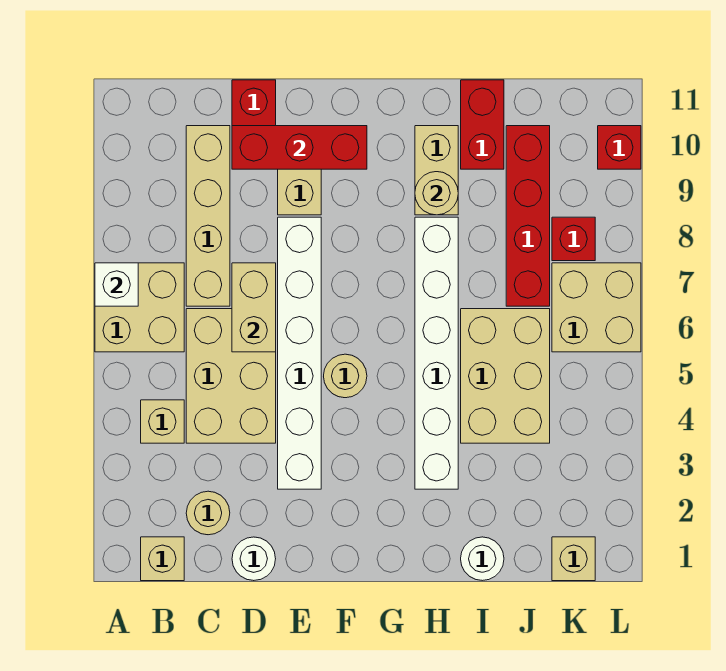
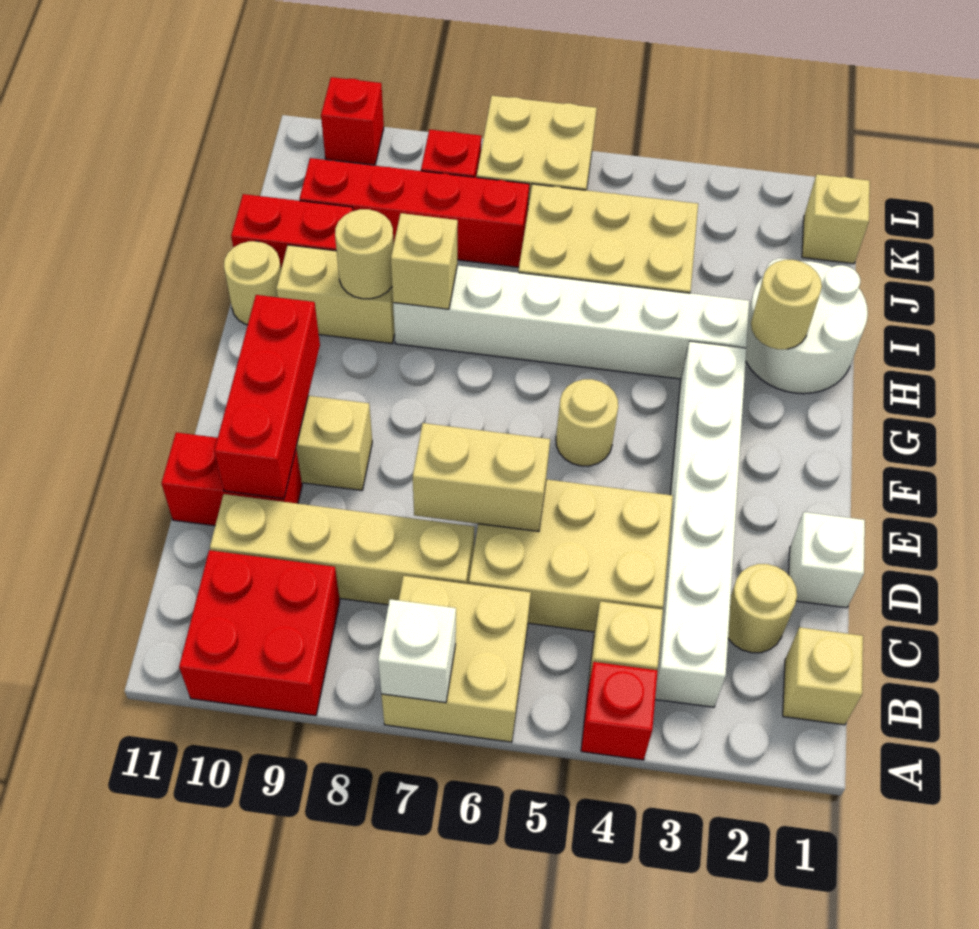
none -> red brick A4 level 1
none -> red brick A9:B10 level 1
white round brick D1 level 1 -> white brick D1 level 1
white brick E3:E8 level 1 -> white brick B3:G3 level 1
none -> tan round brick H2 level 2
none -> tan brick H8 level 2
none -> tan round brick H11 level 1
white round brick I1 level 1 -> white round brick H1:I2 level 1

